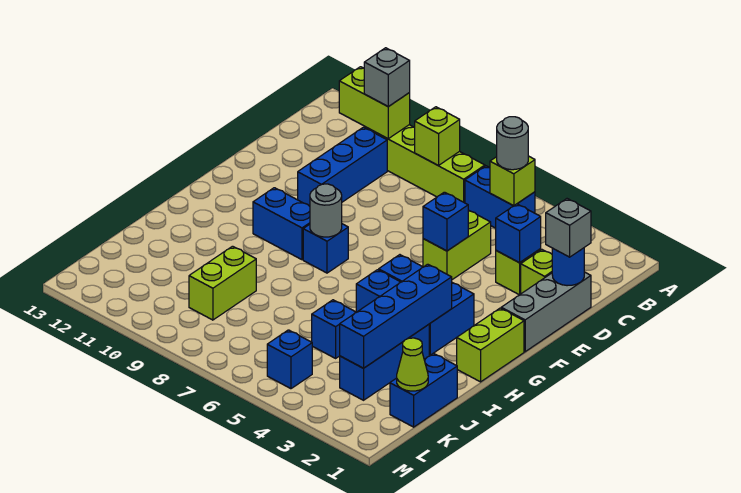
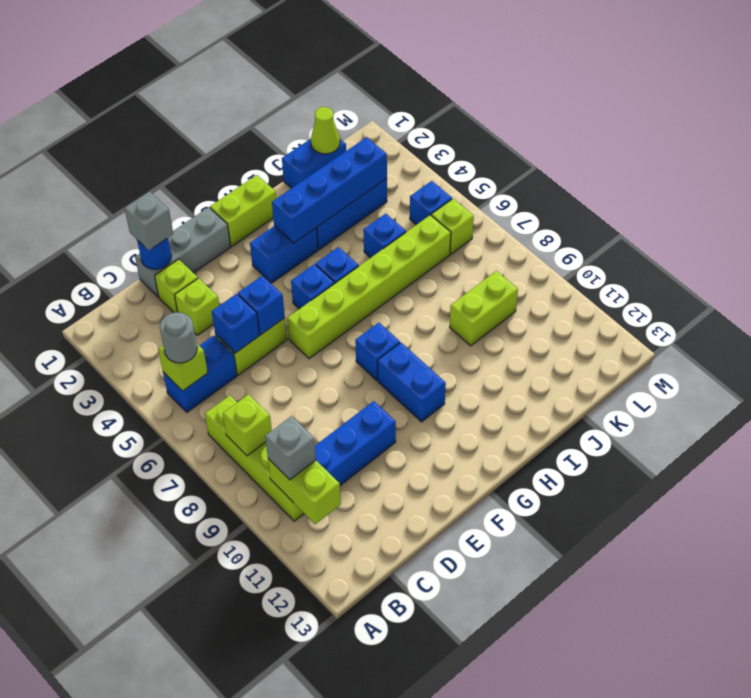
blue brick B5:B6 level 1 -> blue brick B5:C5 level 1
blue brick D3 level 2 -> blue brick D5 level 2
none -> lime brick F6:K6 level 1
grey round brick G8 level 2 -> none
none -> lime brick L6 level 1

